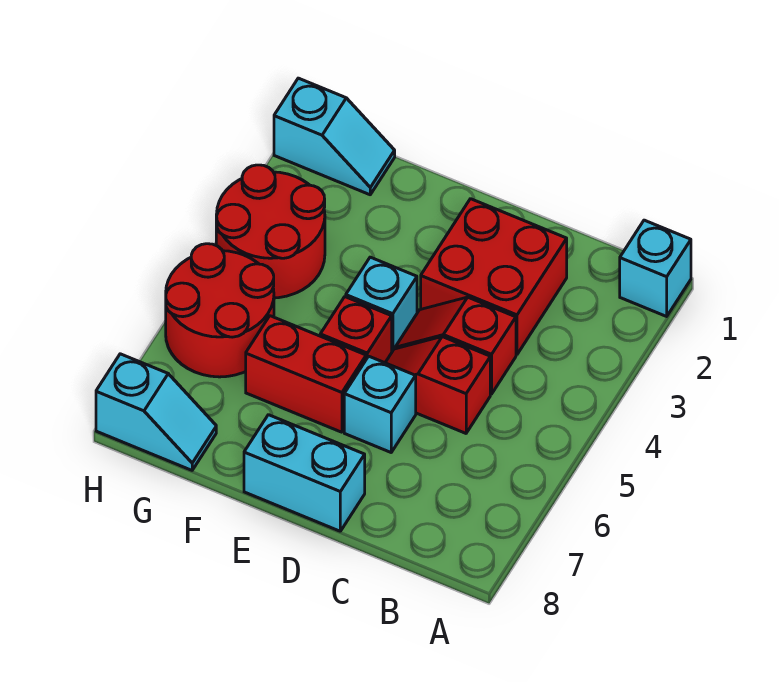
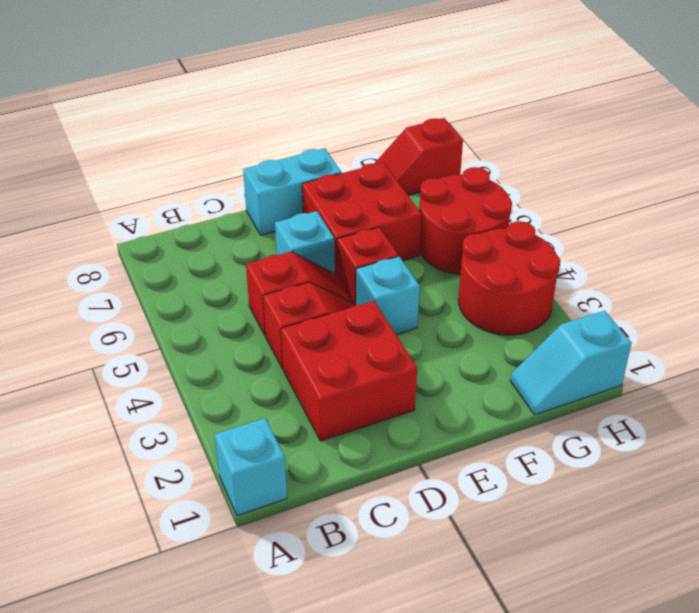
red brick E6:F6 level 1 -> red brick E6:F7 level 1
cyan slope G8:H8 level 1 top H -> red slope G8:H8 level 1 top H

